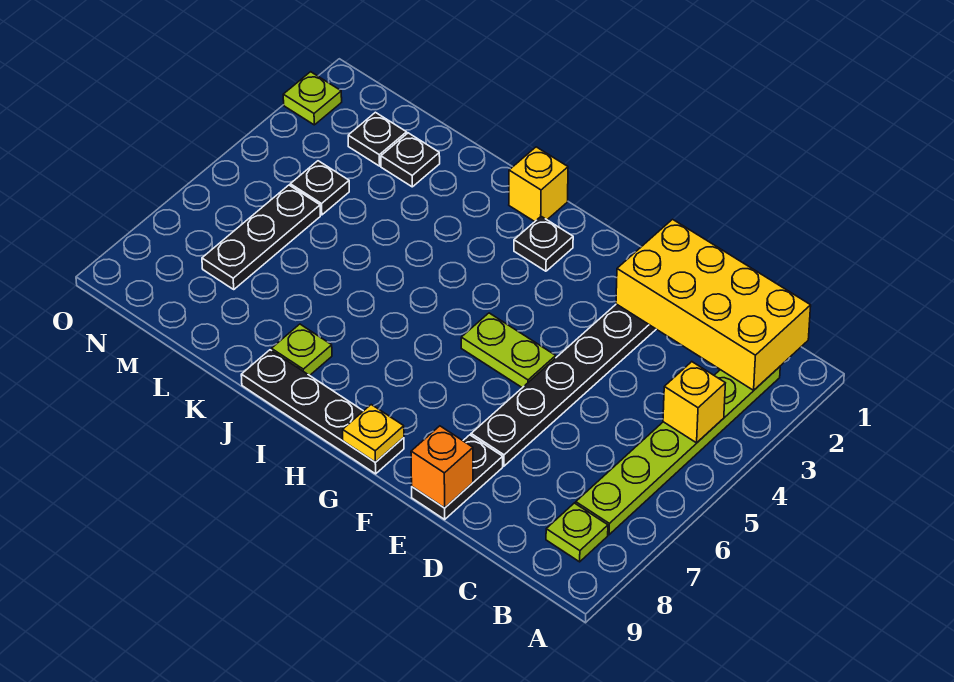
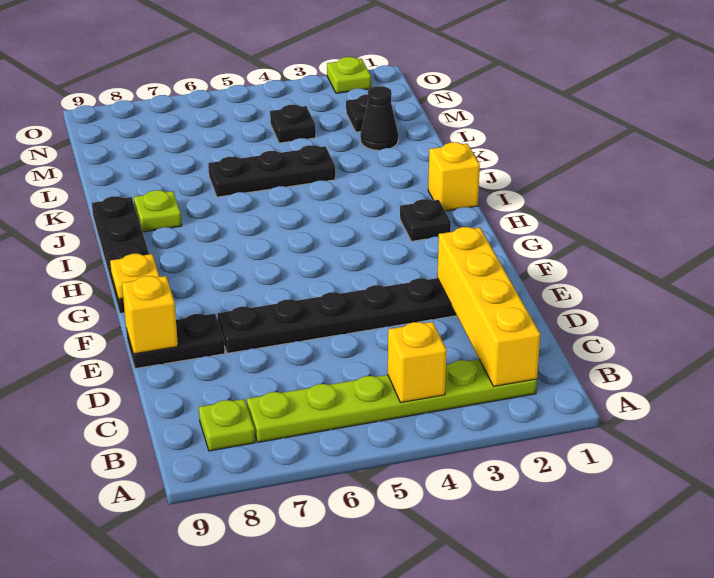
yellow brick B1:E2 level 2 -> yellow brick B2:E2 level 2
orange brick E9 level 2 -> yellow brick E9 level 2
lime plate F5:G5 level 1 -> none
black plate L2 level 1 -> black cone L2 level 1
black plate M5:M7 level 1 -> black plate K4:K6 level 1

